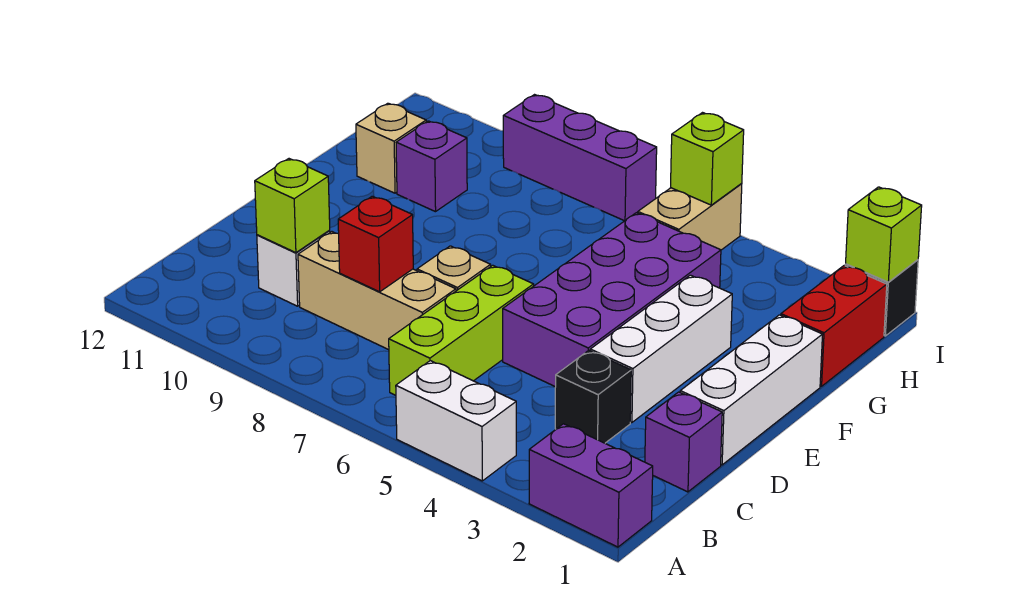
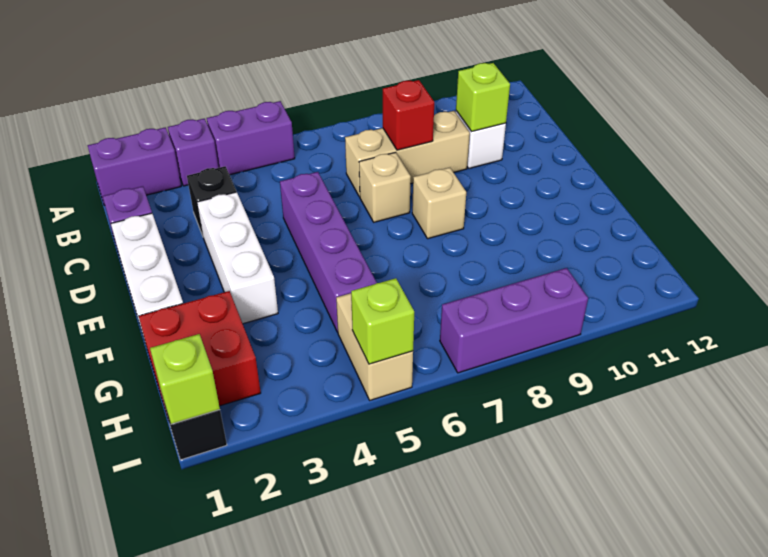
white brick A4:A5 level 1 -> purple brick A4:A5 level 1
lime brick B6:D6 level 1 -> none
purple brick D4:G5 level 1 -> purple brick D5:G5 level 1
red brick G1:H1 level 1 -> red brick G1:H2 level 1
purple brick G10 level 1 -> purple brick A3 level 1
tan brick G11 level 1 -> tan brick E8 level 1

